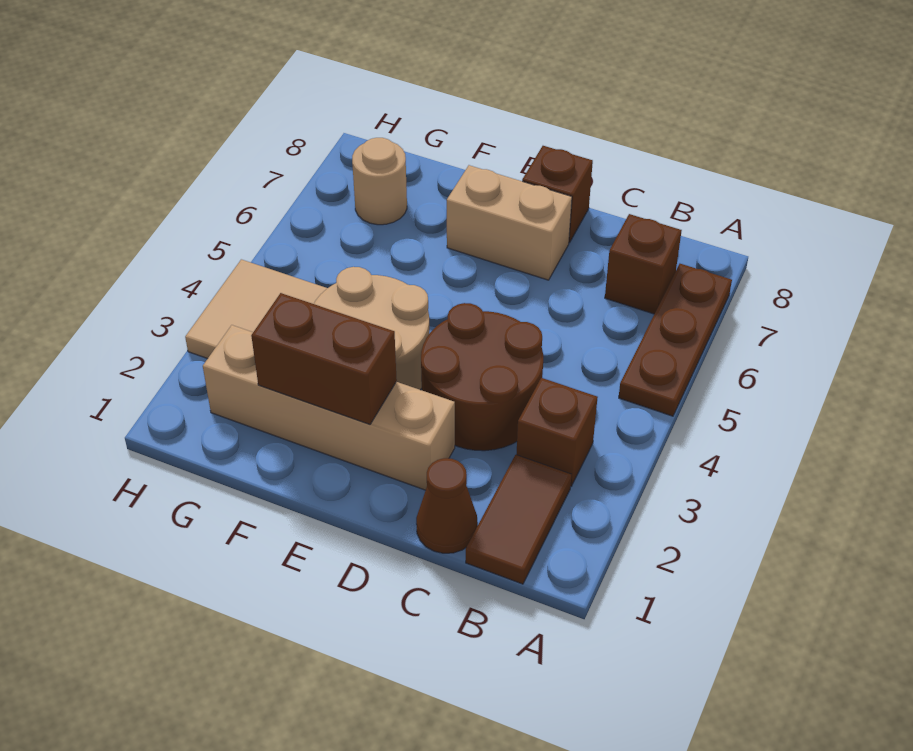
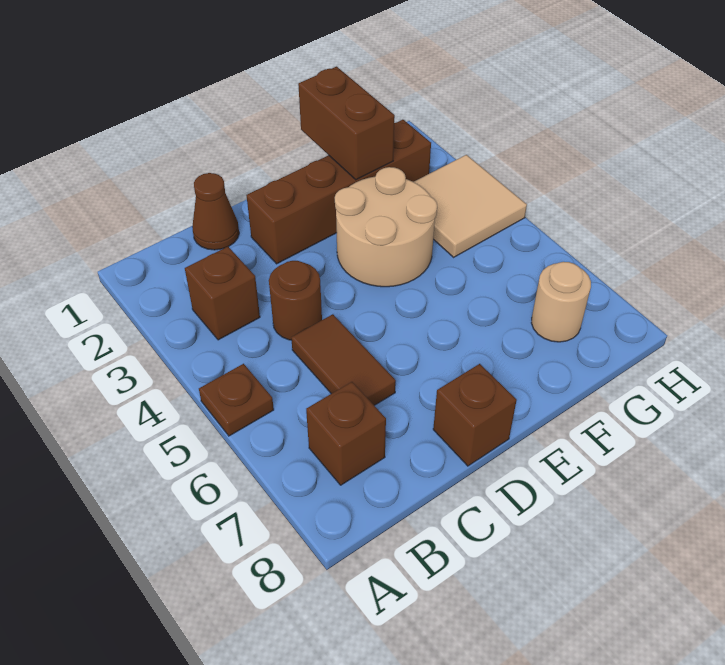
brown plate A5:A7 level 1 -> brown plate A5 level 1
brown tile B1:B2 level 1 -> brown tile C5:C6 level 1
brown round brick C3:D4 level 1 -> brown round brick C4 level 1
tan brick D2:G2 level 1 -> brown brick D2:G2 level 1
tan brick D7:E7 level 1 -> none
brown brick E2:F2 level 2 -> brown brick F1:F2 level 2

